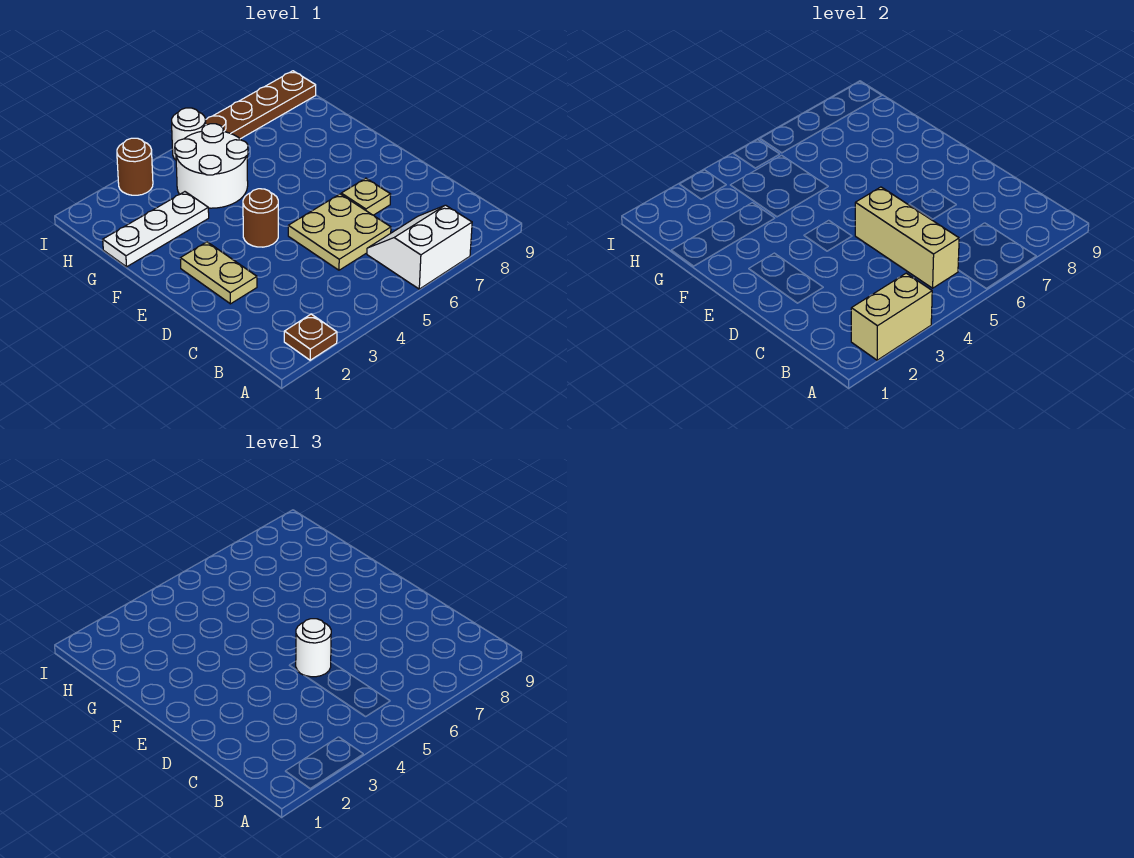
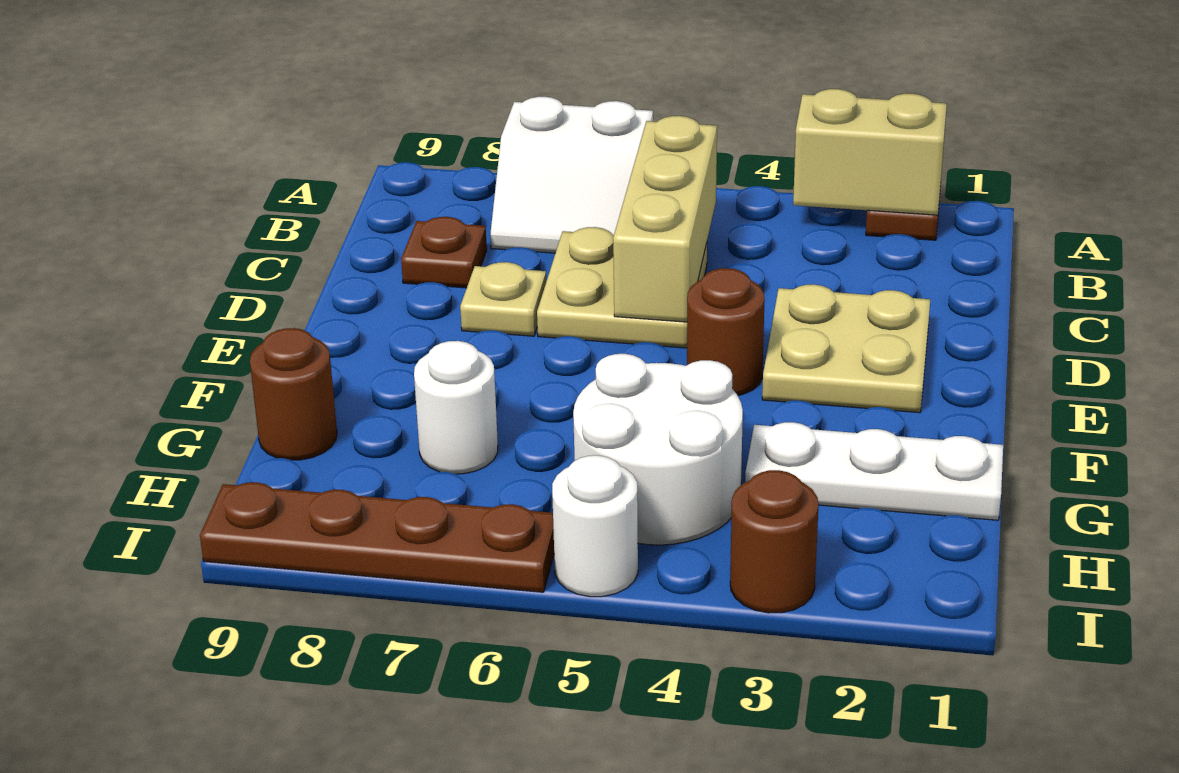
none -> brown plate C8 level 1
tan plate D2:E2 level 1 -> tan plate D2:E3 level 1
white round brick D5 level 3 -> white round brick G7 level 1
none -> brown round brick G9 level 1

